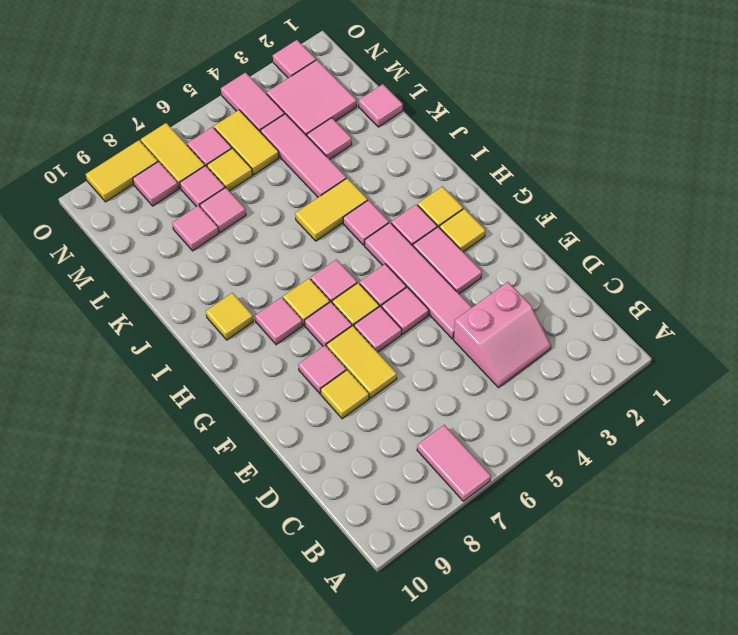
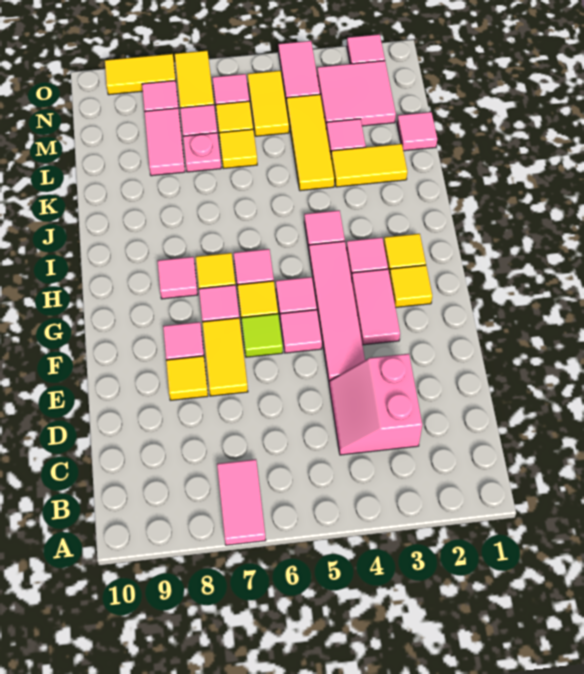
pink slope C3:D4 level 1 top D -> pink slope C3:D4 level 1 top 3
pink tile F6 level 1 -> lime tile F6 level 1
yellow tile I9 level 1 -> yellow tile L6 level 1
yellow tile J4:J5 level 1 -> yellow tile K2:K3 level 1
pink tile K4:M4 level 1 -> yellow tile K4:M4 level 1
pink tile L7 level 1 -> pink plate L7 level 1
pink tile L8 level 1 -> pink tile L8:M8 level 1

